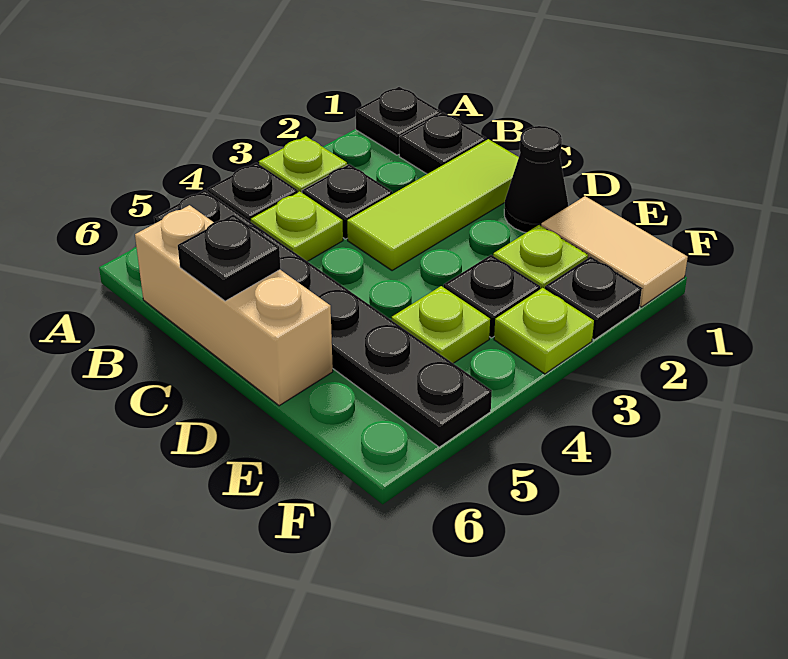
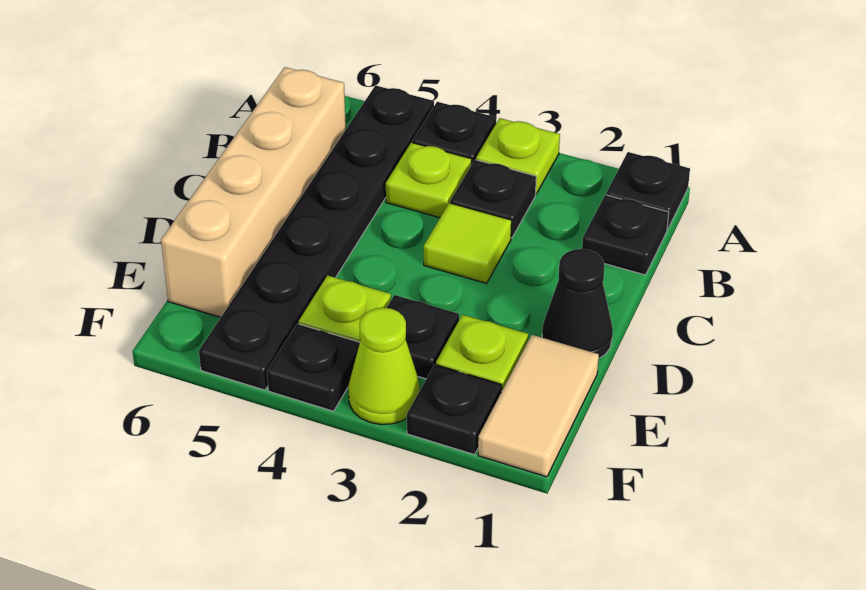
tan brick B6:D6 level 1 -> tan brick B6:E6 level 1
lime tile C1:C3 level 1 -> lime tile C3 level 1
black plate C6 level 2 -> black plate F4 level 1
lime plate F3 level 1 -> lime cone F3 level 1

